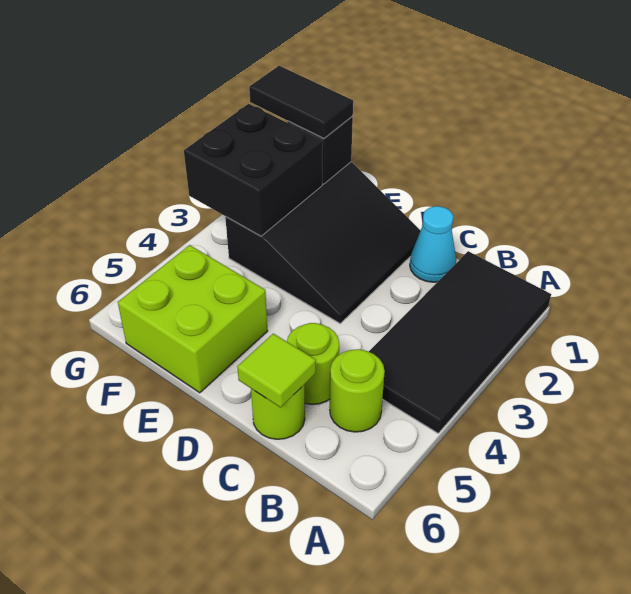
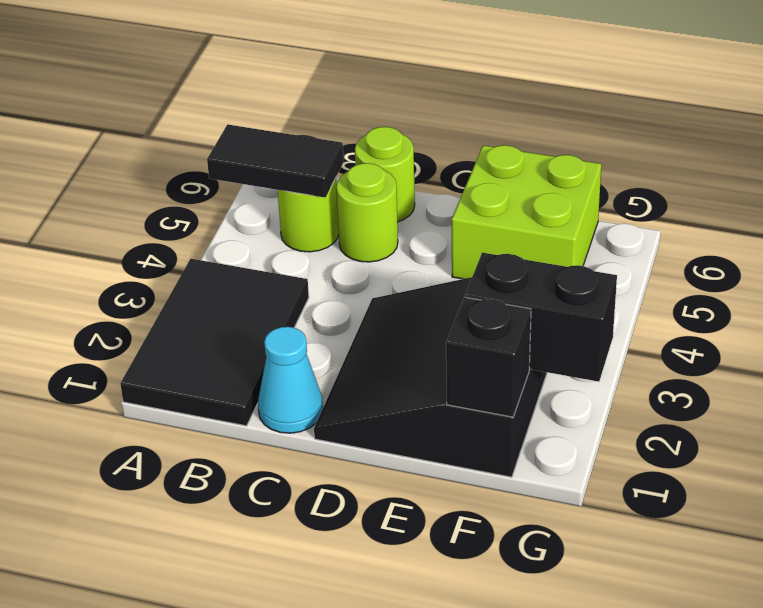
black tile A1:B4 level 1 -> black tile A1:B3 level 1
lime tile C6 level 2 -> none
black tile F1:G1 level 3 -> black tile A5:B5 level 2
black brick F2:G3 level 2 -> black brick F2:G2 level 2

